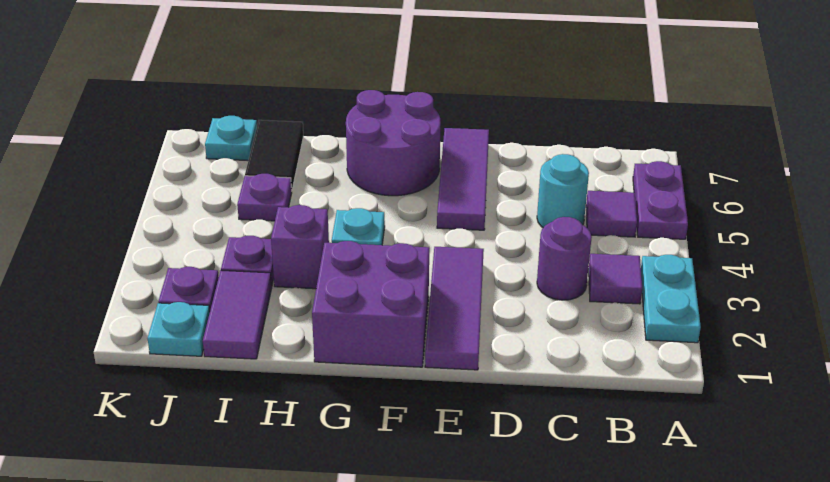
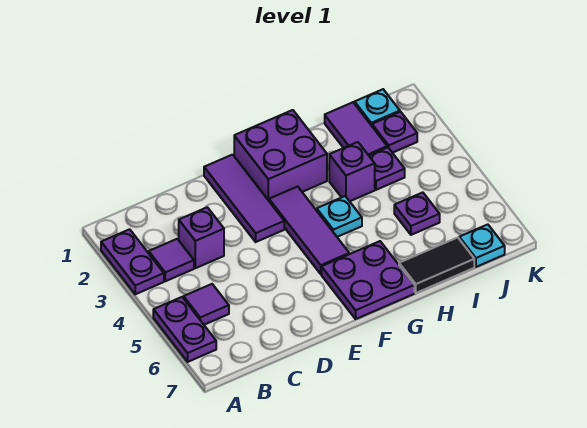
cyan plate A2:A3 level 1 -> purple plate A2:A3 level 1
purple round brick C3 level 1 -> purple brick C3 level 1
cyan round brick C5 level 1 -> none
purple tile E5:E7 level 1 -> purple tile F3:F5 level 1
purple round brick F6:G7 level 1 -> purple plate F6:G7 level 1
black tile I6:I7 level 1 -> black tile H7:I7 level 1

